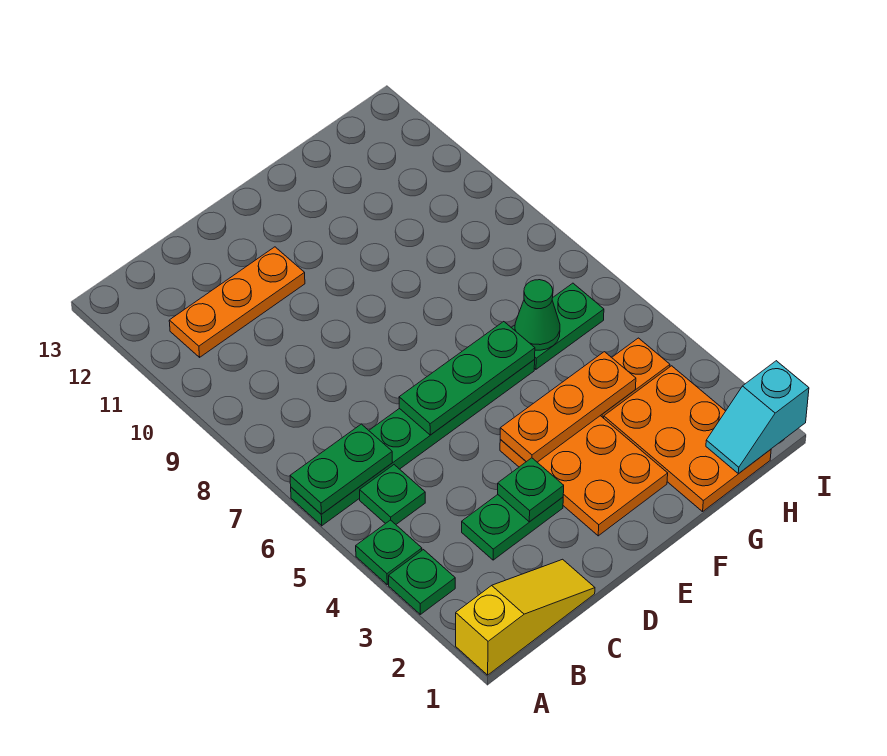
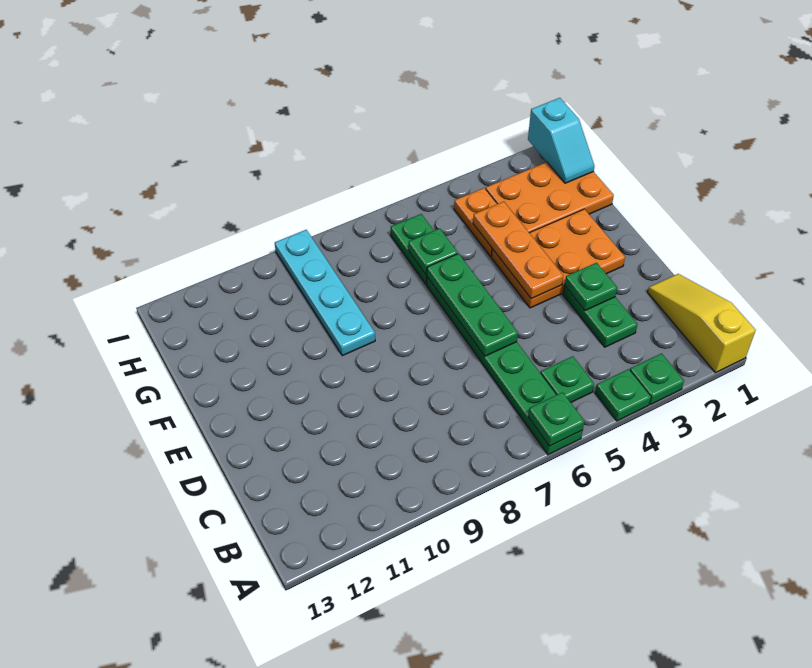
green plate A6:B6 level 2 -> green plate A6 level 2
orange plate B11:D11 level 1 -> none
none -> cyan plate F9:I9 level 1
green cone G6 level 2 -> green plate G6 level 2

